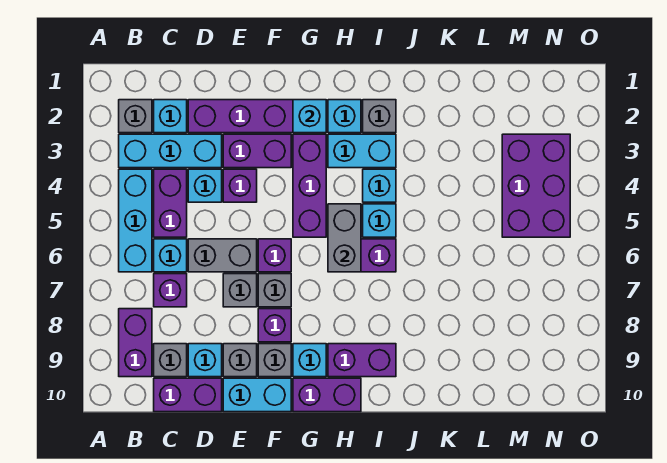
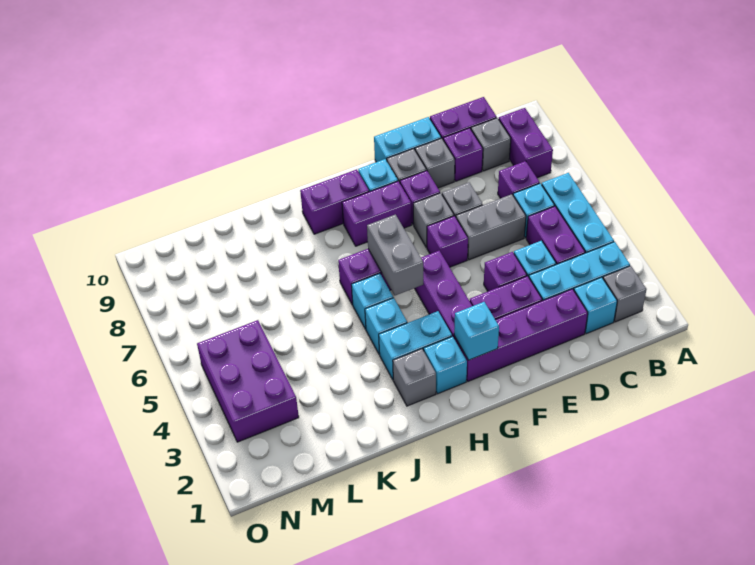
cyan brick D9 level 1 -> purple brick D9 level 1
purple brick G10:H10 level 1 -> purple brick G8:H8 level 1

